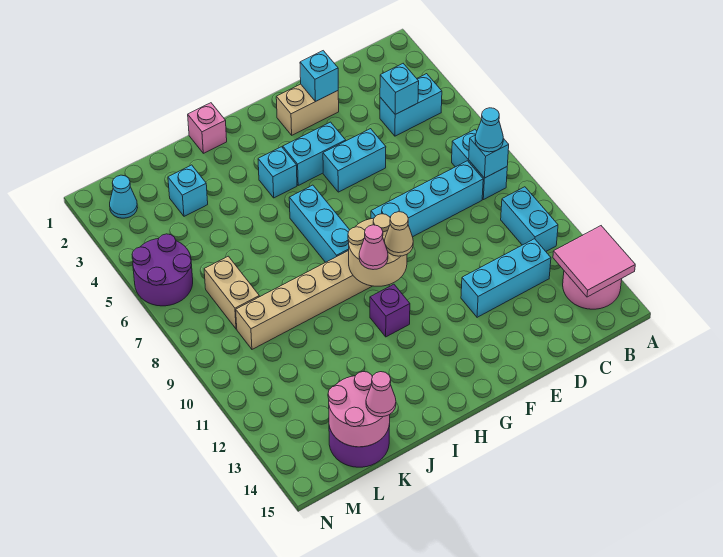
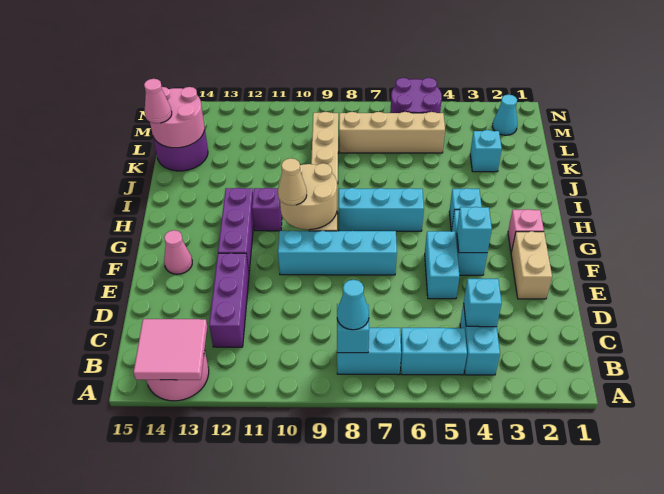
cyan brick B10:B11 level 1 -> cyan brick B5:B6 level 1
cyan brick C8:F8 level 1 -> cyan brick F7:F10 level 1
cyan brick C12:E12 level 1 -> purple brick C12:E12 level 1
cyan brick E2 level 2 -> cyan brick F4 level 2
none -> purple brick F12:H12 level 1
pink cone H10 level 3 -> pink cone F14 level 1
pink brick I1 level 1 -> pink brick G2 level 1
tan brick L7:L8 level 1 -> tan brick L5:L8 level 1

